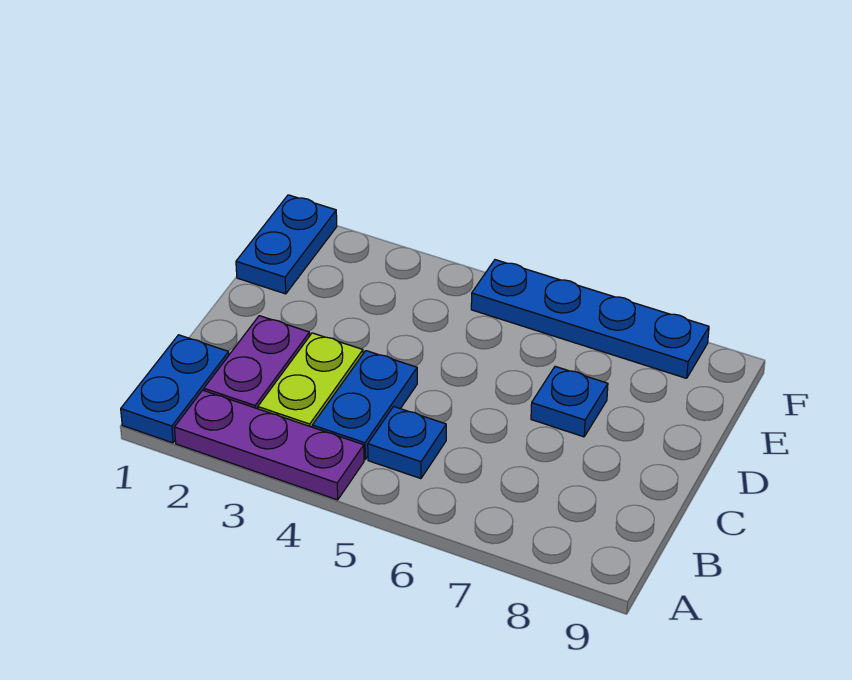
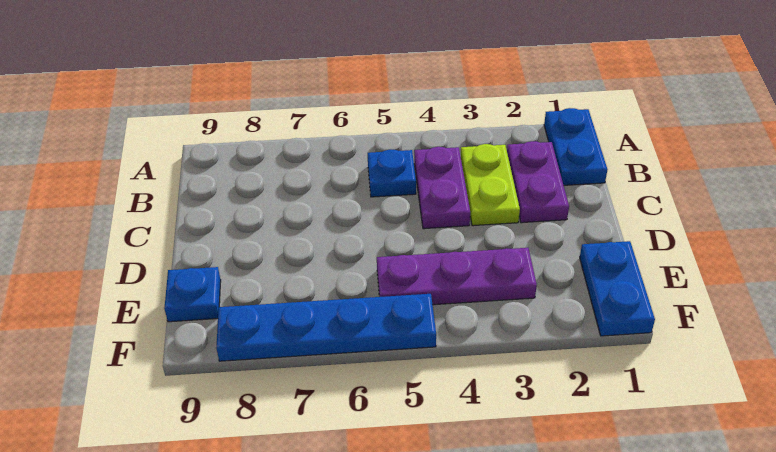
purple plate A2:A4 level 1 -> purple plate E3:E5 level 1
blue plate B4:C4 level 1 -> purple plate B4:C4 level 1
blue plate D7 level 1 -> blue plate E9 level 1

